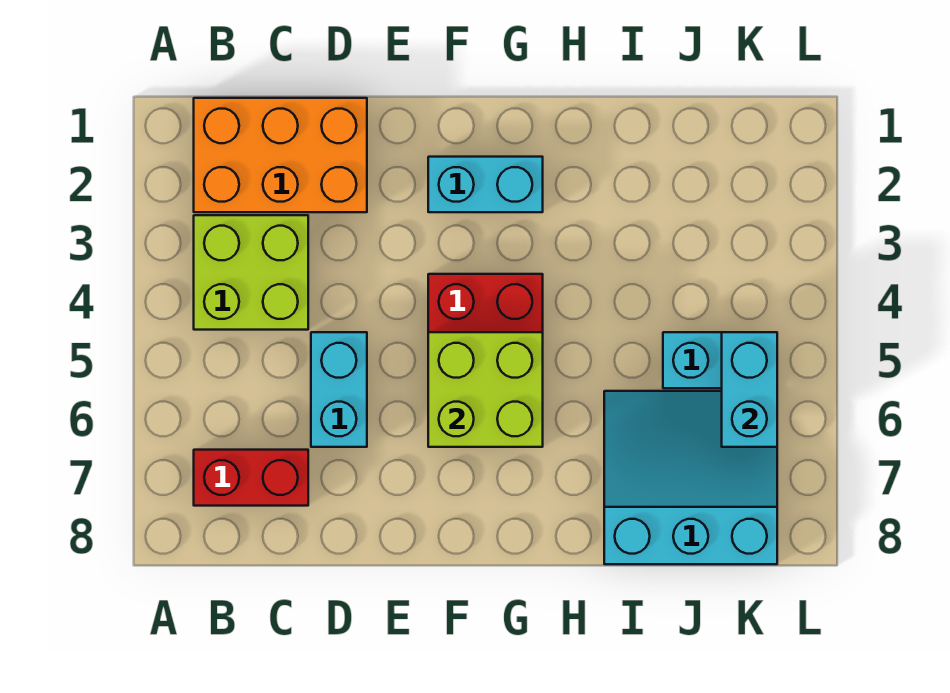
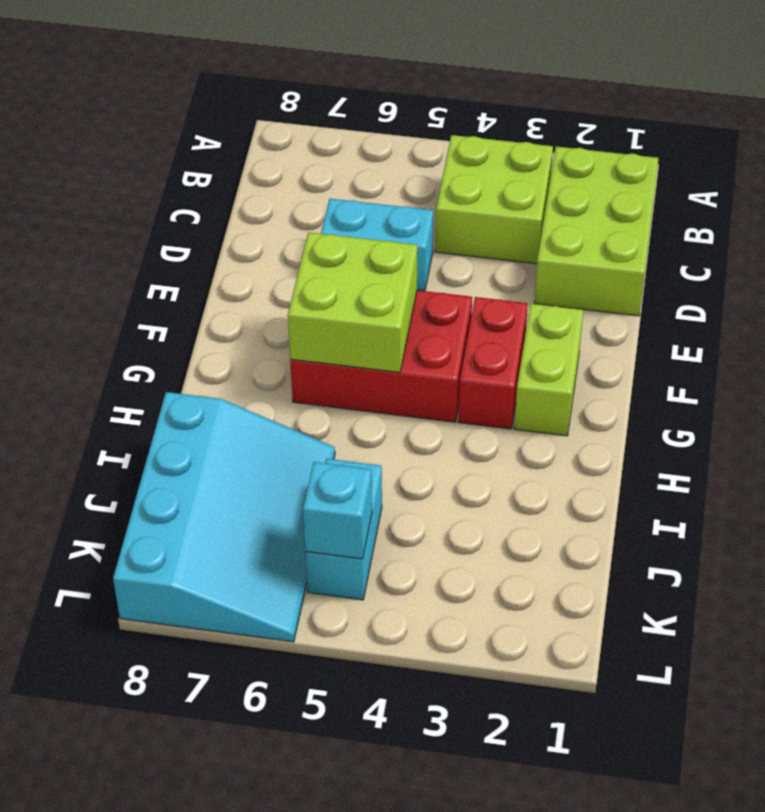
orange brick B1:D2 level 1 -> lime brick B1:D2 level 1
red brick B7:C7 level 1 -> red brick F3:G3 level 1
cyan brick F2:G2 level 1 -> lime brick F2:G2 level 1
cyan slope I6:K8 level 1 top 8 -> cyan slope I6:L8 level 1 top 8
cyan brick K5:K6 level 2 -> cyan brick K5 level 2

